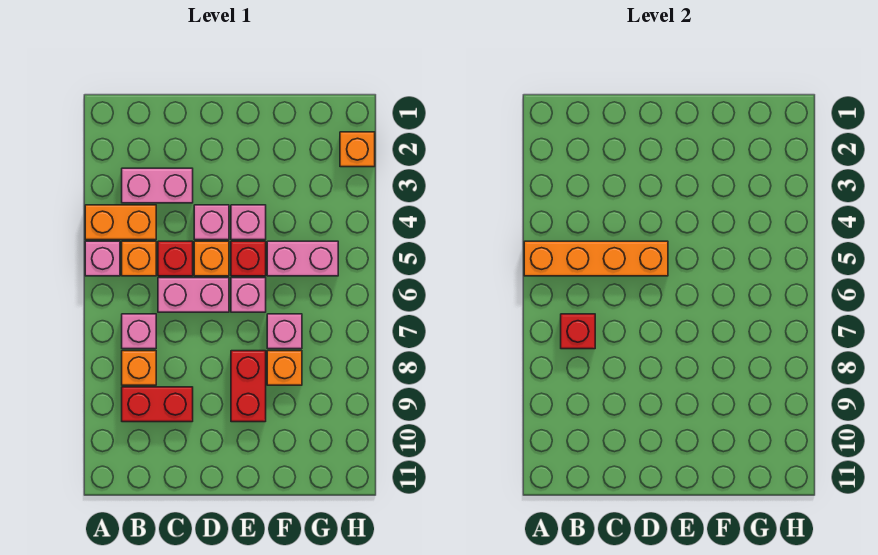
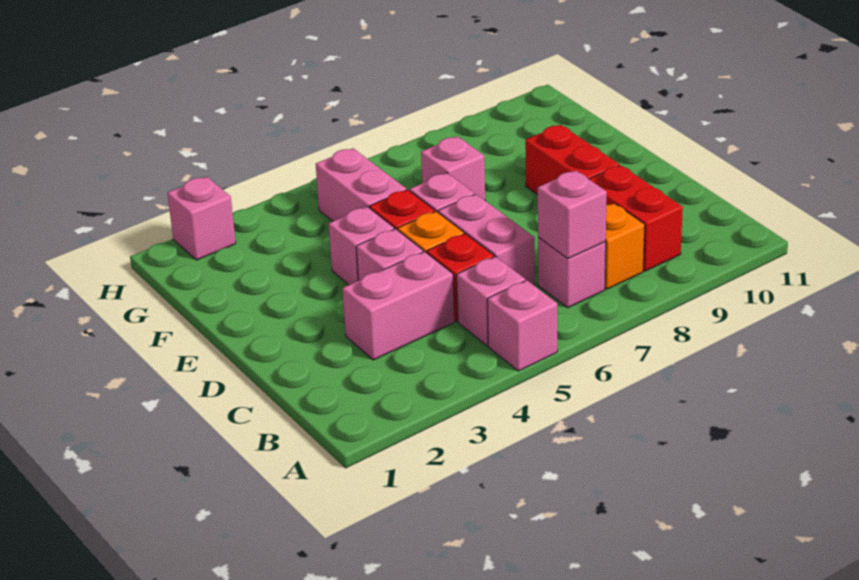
orange brick A4:B4 level 1 -> none
orange brick A5:D5 level 2 -> none
pink brick B3:C3 level 1 -> pink brick C3:C4 level 1
orange brick B5 level 1 -> pink brick B5 level 1
red brick B7 level 2 -> pink brick B7 level 2
red brick E8:E9 level 1 -> red brick D9:E9 level 1
orange brick F8 level 1 -> none
orange brick H2 level 1 -> pink brick H2 level 1

